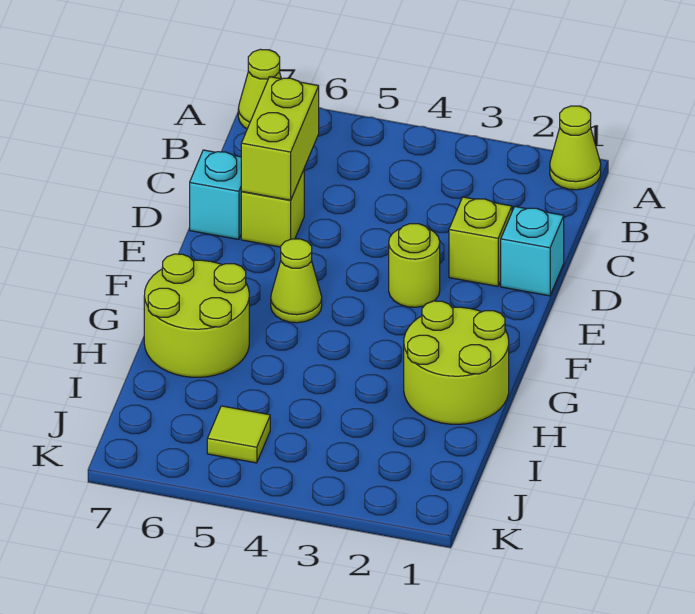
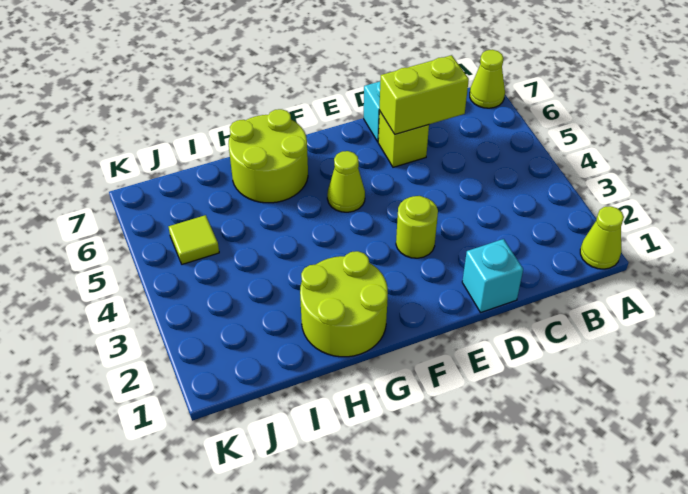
lime brick D2 level 1 -> none

